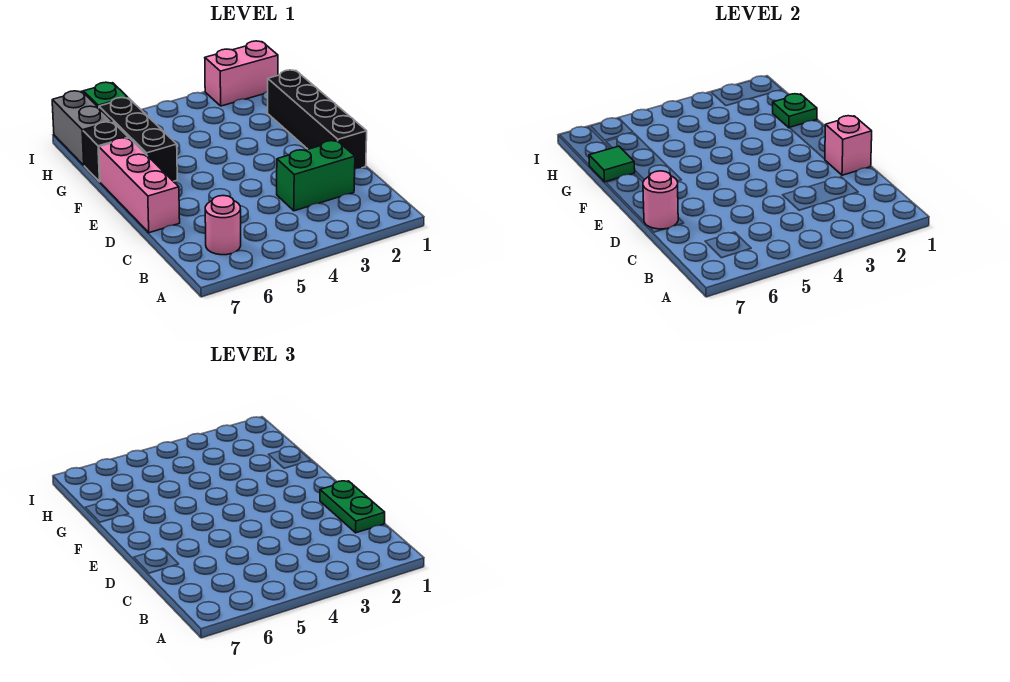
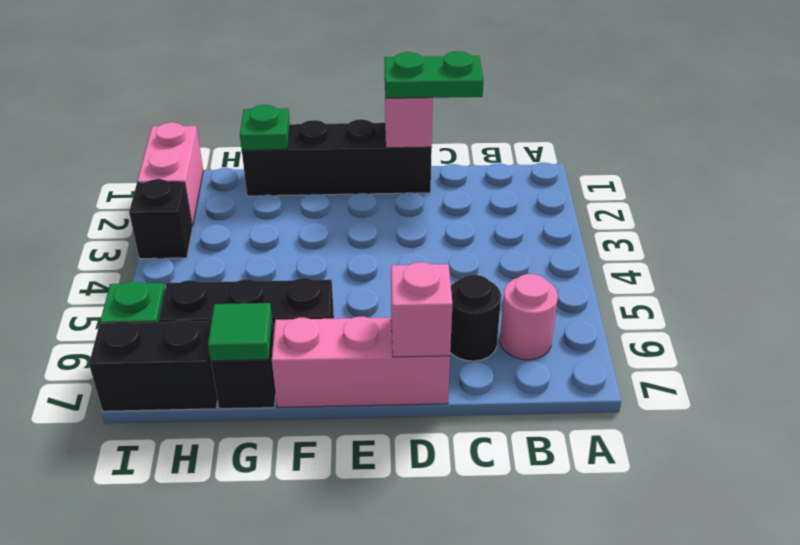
green brick C2:C3 level 1 -> none
none -> black round brick C6 level 1
pink round brick D7 level 2 -> pink brick D7 level 2
grey brick H7:I7 level 1 -> black brick H7:I7 level 1
none -> black brick I3 level 1

